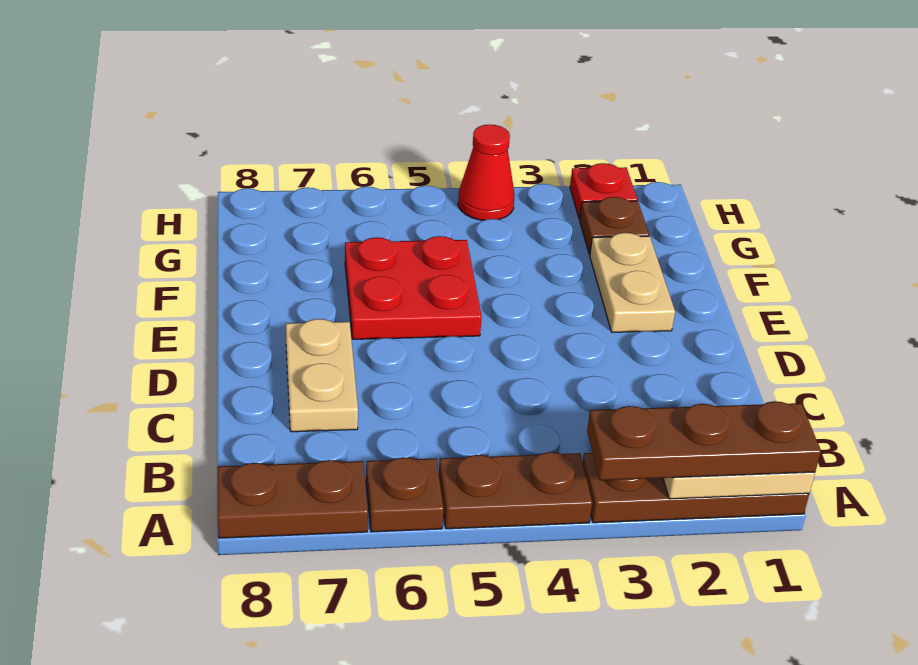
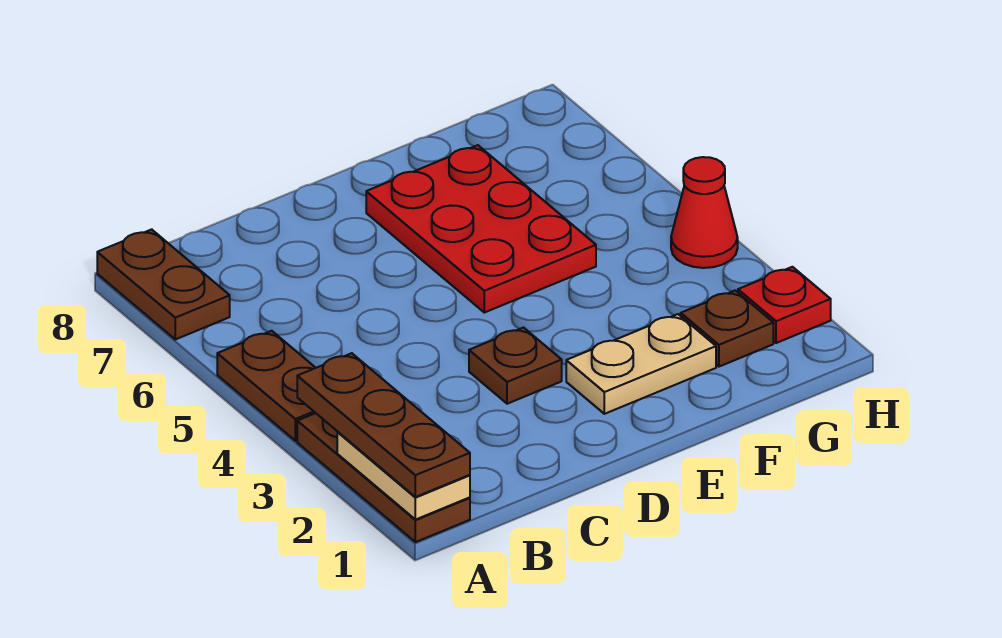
brown plate A6 level 1 -> brown plate D3 level 1
tan plate C7:D7 level 1 -> none
red plate E5:F6 level 1 -> red plate E5:F7 level 1

